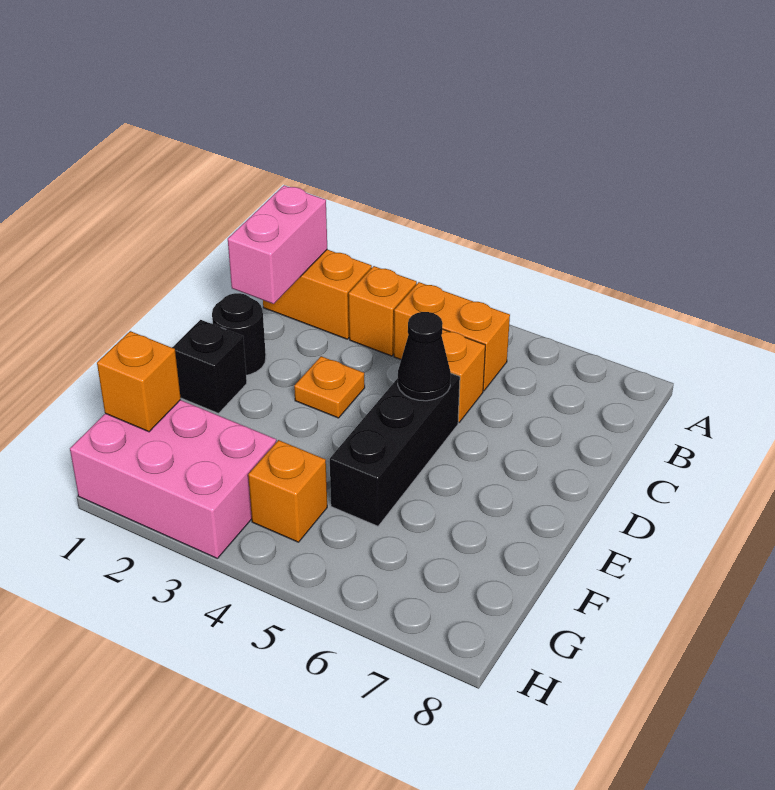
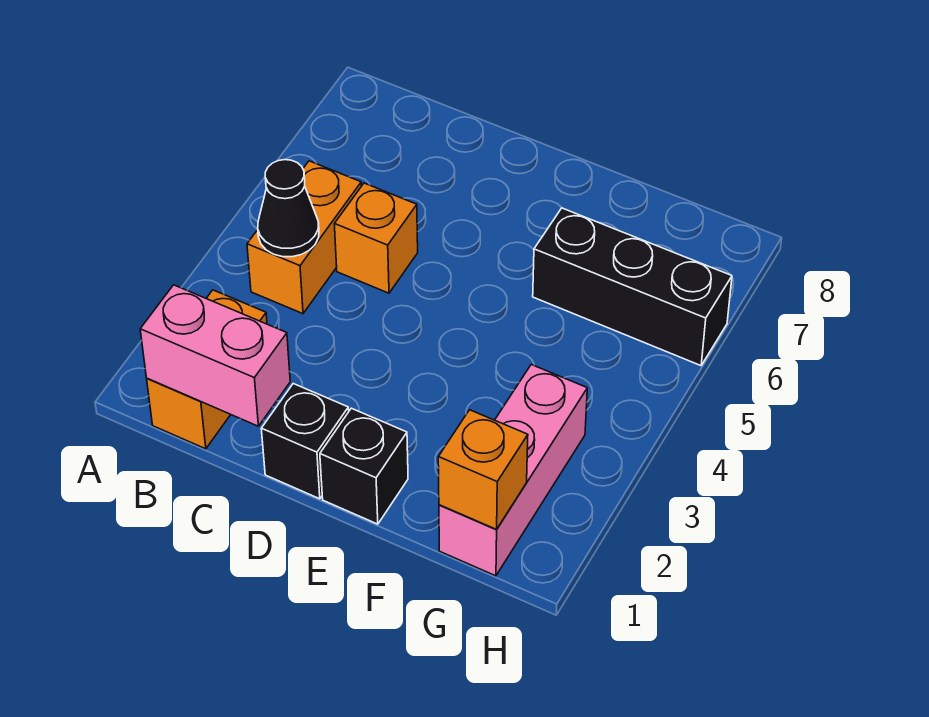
orange brick B3 level 1 -> none
black round brick D1 level 1 -> black brick D1 level 1
orange plate D3 level 1 -> none
black brick D5:F5 level 1 -> black brick F6:H6 level 1
black cone D5 level 2 -> black cone B4 level 2
pink brick G1:H3 level 1 -> pink brick G1:G3 level 1
orange brick G4 level 1 -> none

